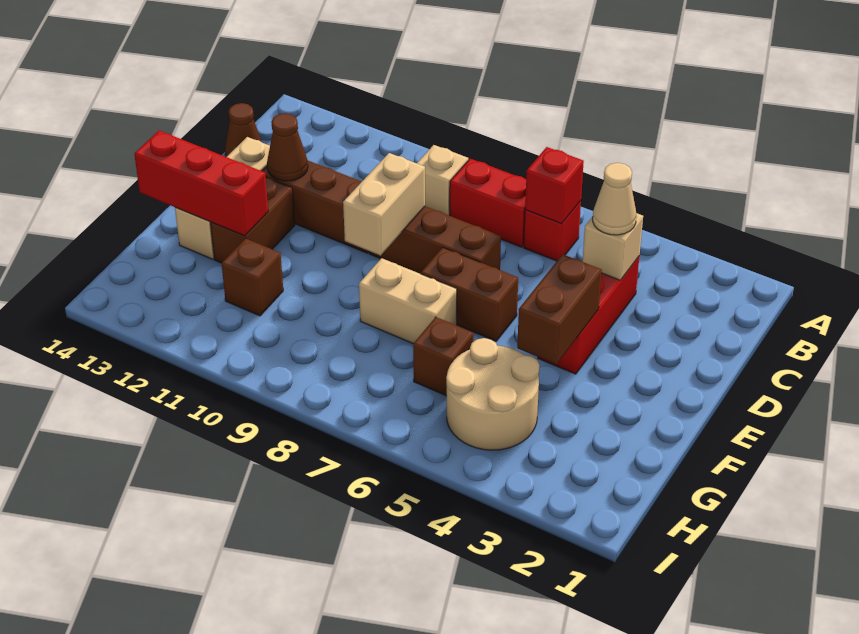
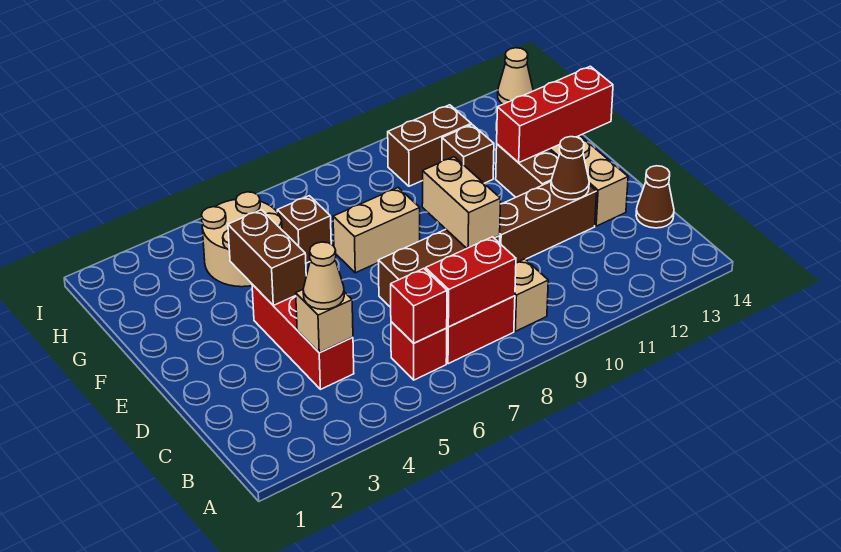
none -> red brick B7:B8 level 2
brown brick E6:E7 level 1 -> brown brick H10:H11 level 1
none -> tan cone I14 level 1

